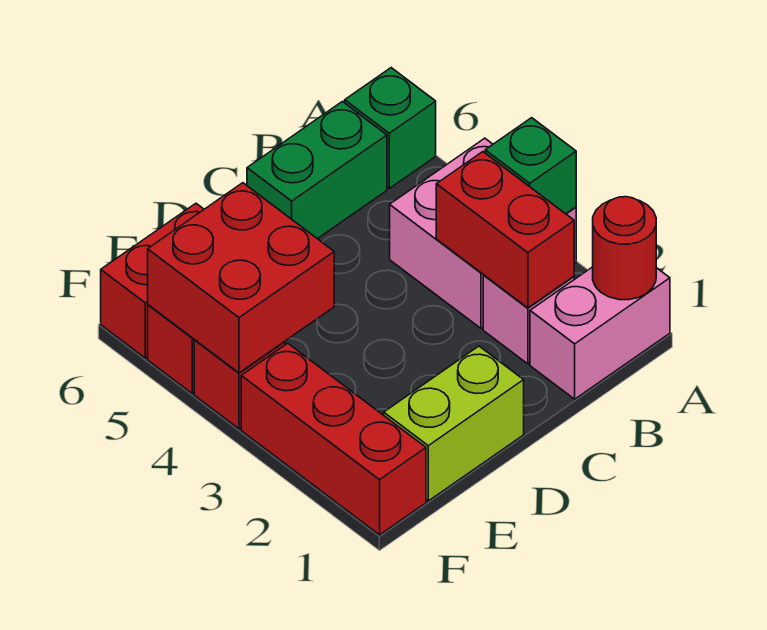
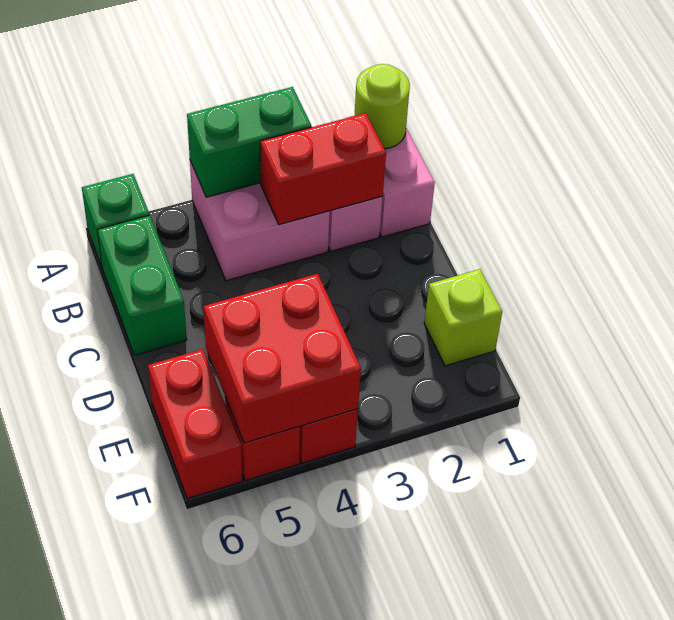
red round brick A1 level 2 -> lime round brick A1 level 2
green brick A3 level 2 -> green brick A3:A4 level 2
lime brick D1:E1 level 1 -> lime brick E1 level 1
red brick F1:F3 level 1 -> none

